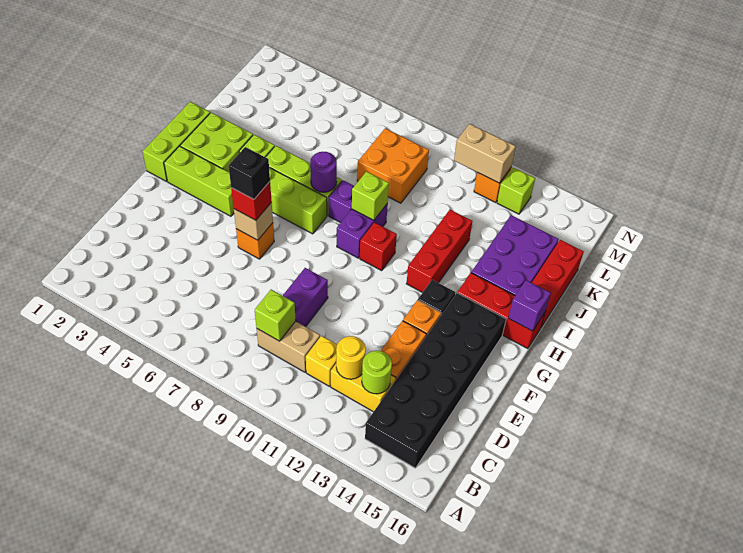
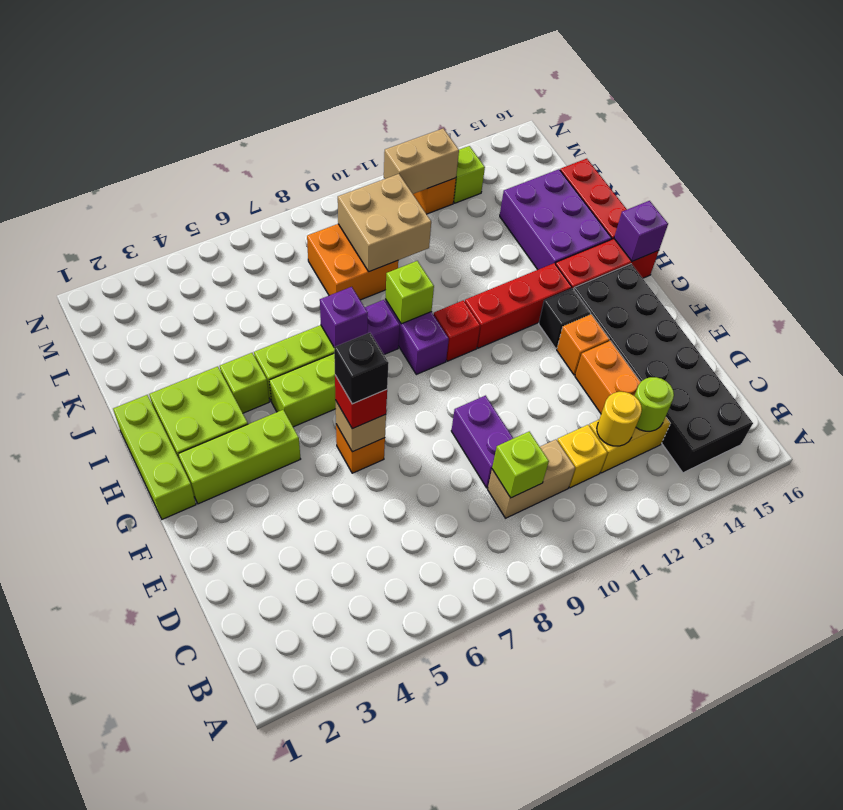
red brick H12:J12 level 1 -> red brick H11:H13 level 1
purple round brick I7 level 2 -> purple brick I7 level 2
none -> tan brick K9:L10 level 2

